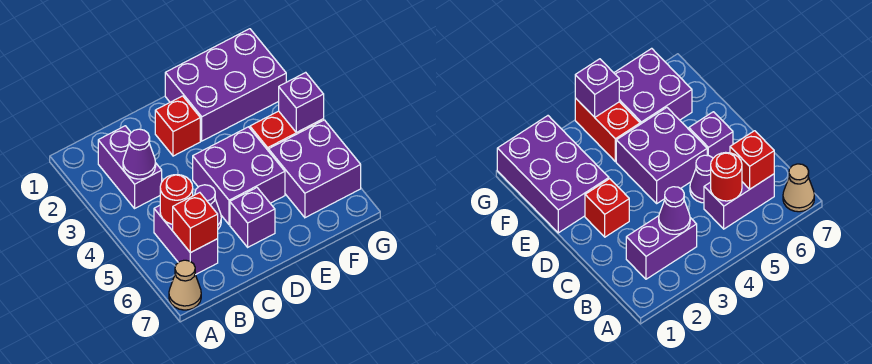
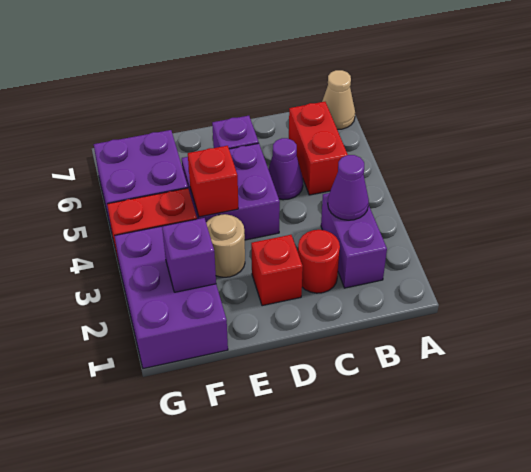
purple brick B5:B6 level 1 -> red brick B5:B6 level 1
red round brick B5 level 2 -> red round brick C2 level 1
red brick B6 level 2 -> red brick E4 level 2
purple brick E1:G2 level 1 -> purple brick F1:G3 level 1
none -> tan round brick E3 level 1
purple brick G4 level 2 -> purple brick F2 level 2

